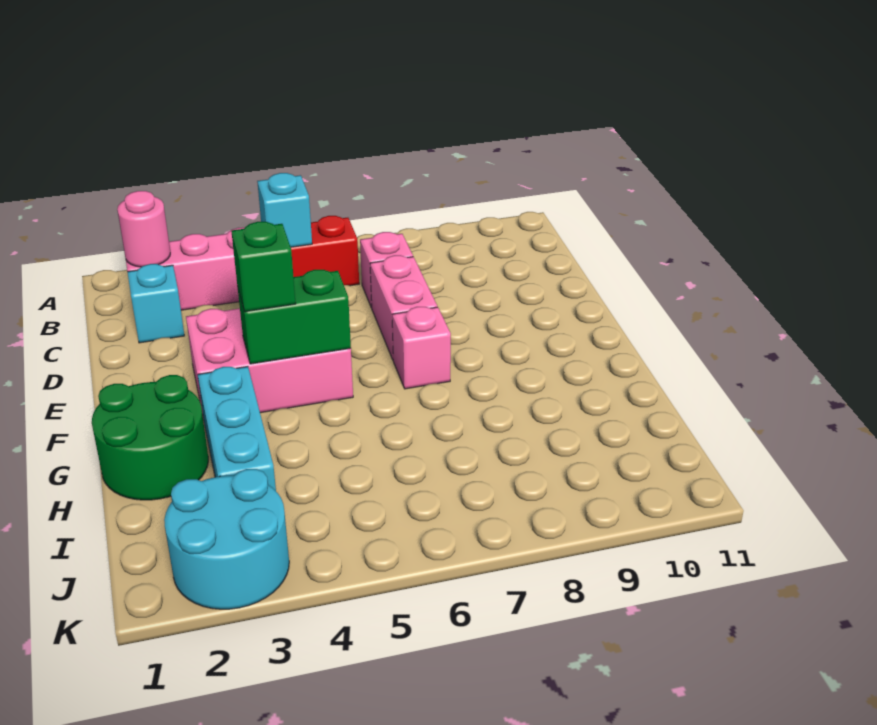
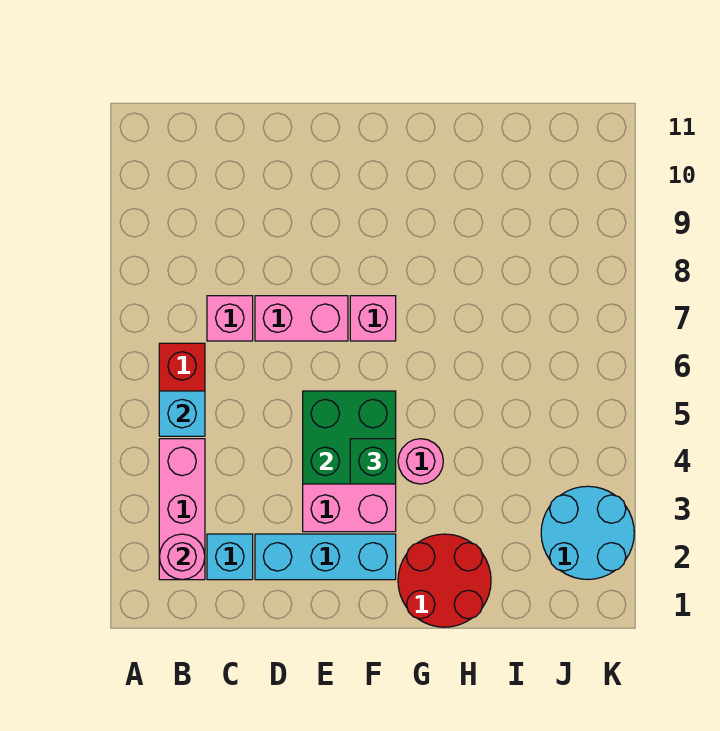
green brick F4:F5 level 2 -> green brick E4:F5 level 2
green round brick G1:H2 level 1 -> red round brick G1:H2 level 1
cyan brick G3:I3 level 1 -> cyan brick D2:F2 level 1
none -> pink round brick G4 level 1

